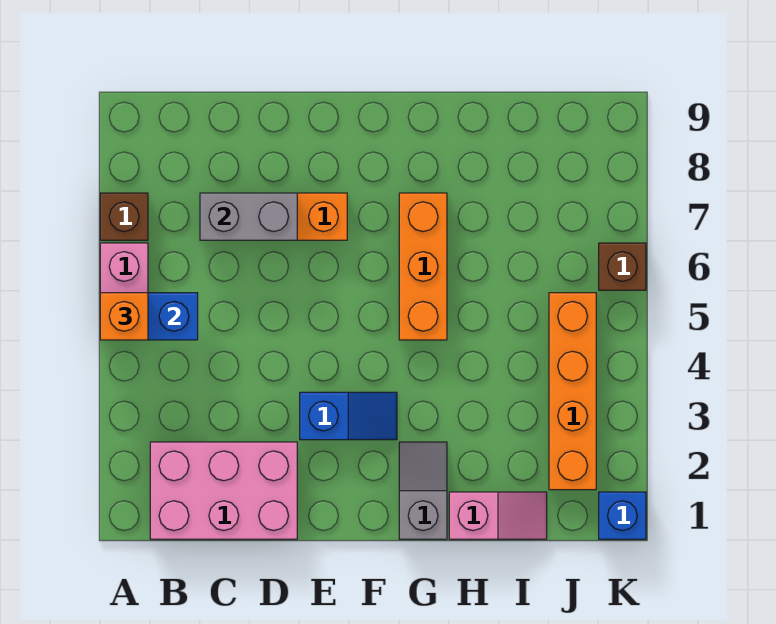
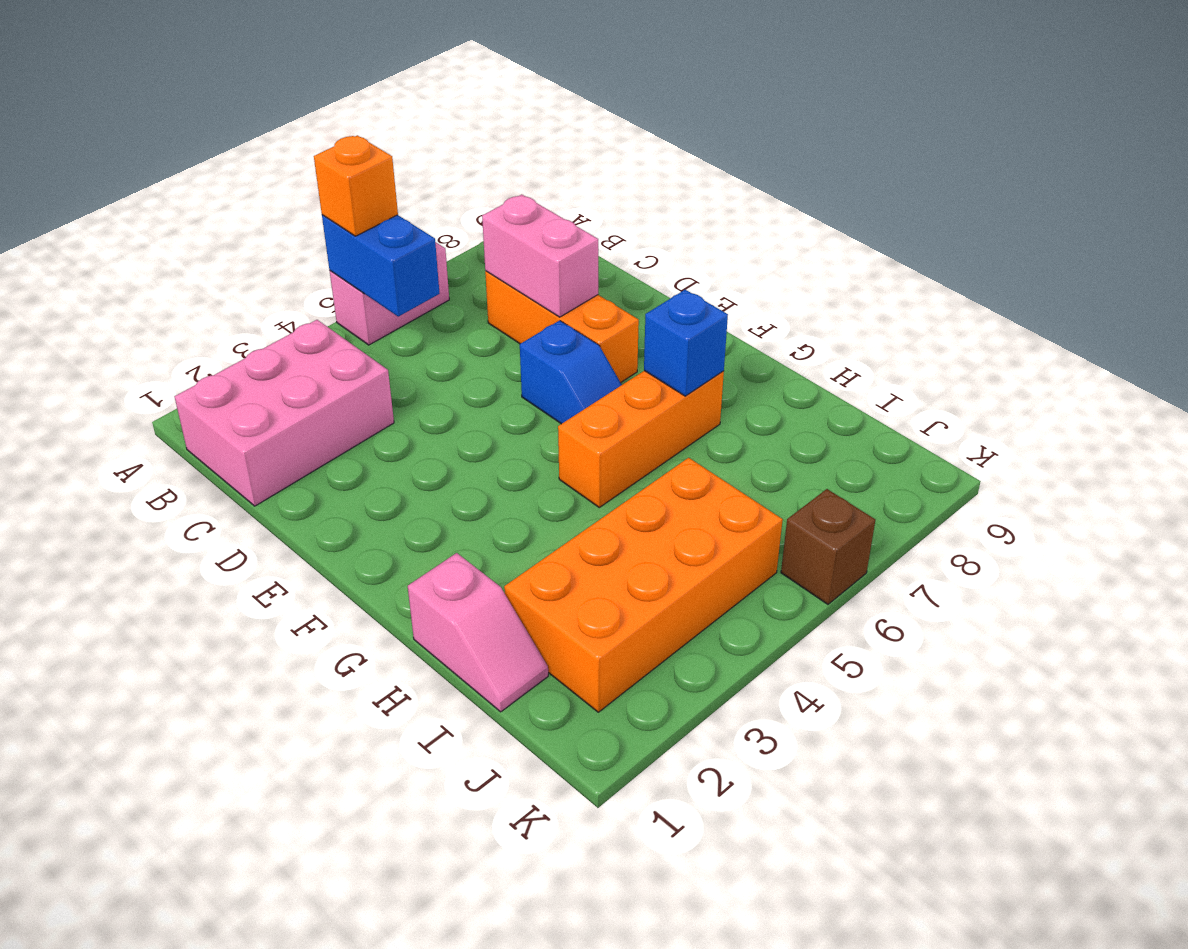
brown brick A7 level 1 -> none
pink brick B1:D2 level 1 -> pink brick B1:C3 level 1
grey brick C7:D7 level 2 -> pink brick C7:D7 level 2
blue slope E3:F3 level 1 top E -> blue slope E6:F6 level 1 top E
grey slope G1:G2 level 1 top 1 -> none
orange brick J2:J5 level 1 -> orange brick I2:J5 level 1
blue brick K1 level 1 -> blue brick G7 level 2

